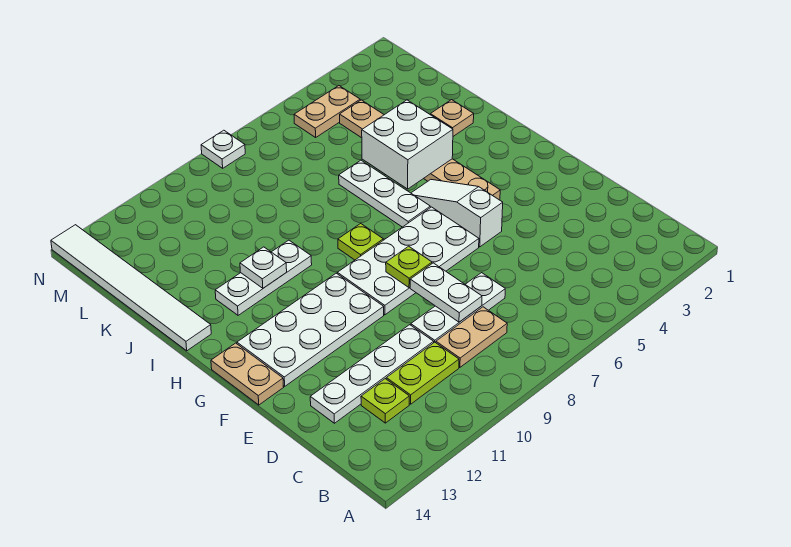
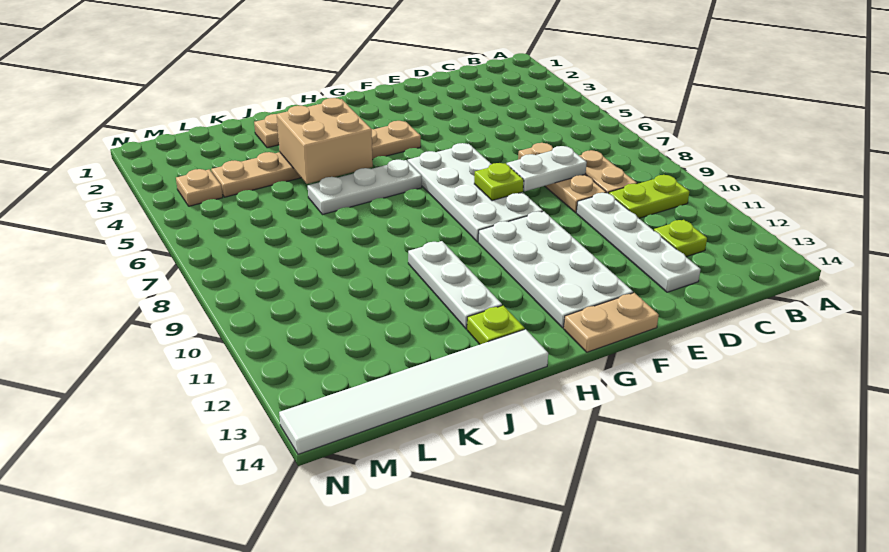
lime plate C10:C11 level 1 -> lime plate B10:C10 level 1
white plate D7:D9 level 1 -> tan plate D7:D9 level 1
white slope F5:H5 level 1 top F -> none
lime plate H8 level 1 -> lime plate I13 level 1
white brick I4:J5 level 2 -> tan brick I4:J5 level 2
white plate I11 level 2 -> none
tan plate M4:M5 level 1 -> tan plate M4 level 1
white plate N8 level 1 -> none

